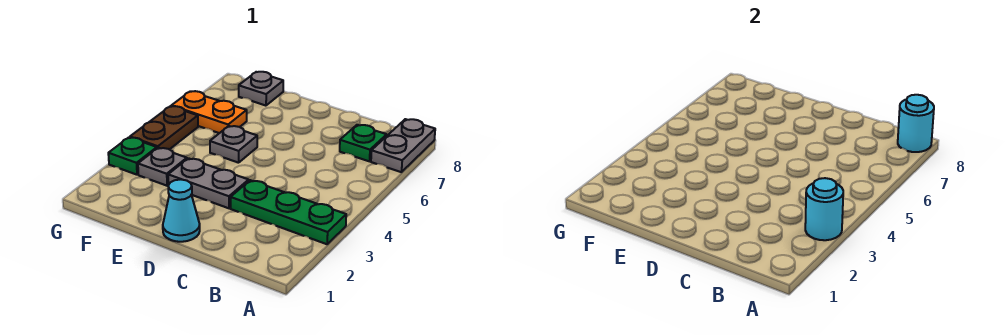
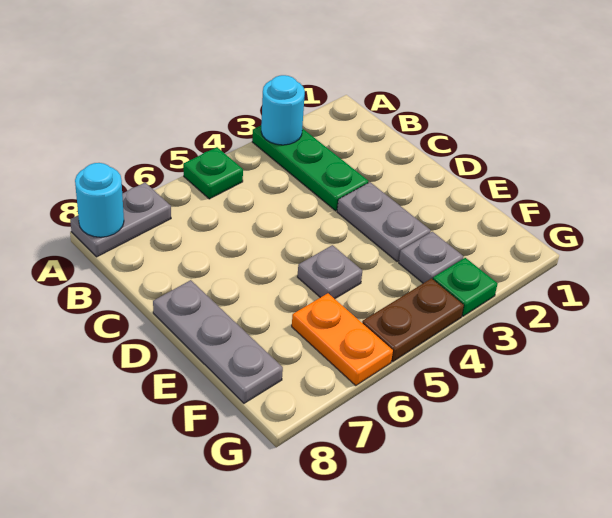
green plate B7 level 1 -> green plate A5 level 1
cyan cone D1 level 1 -> none
grey plate F8 level 1 -> grey plate D8:F8 level 1

